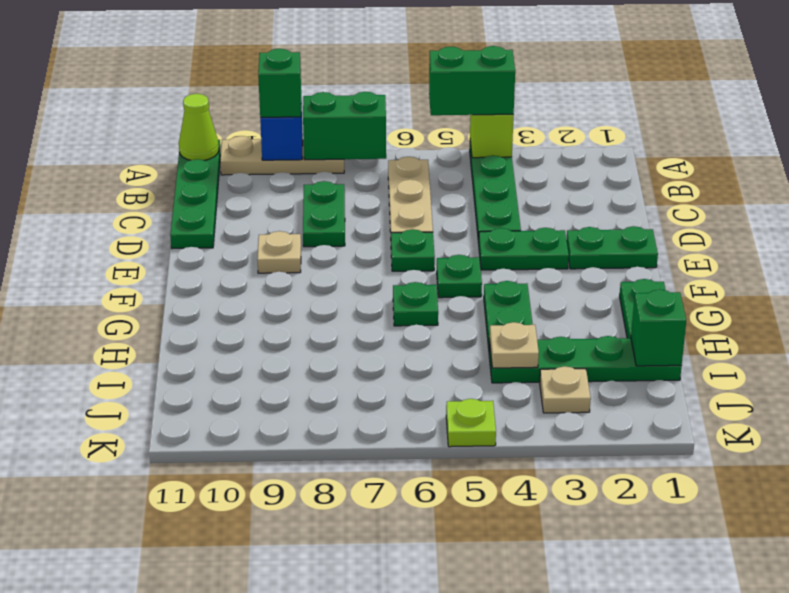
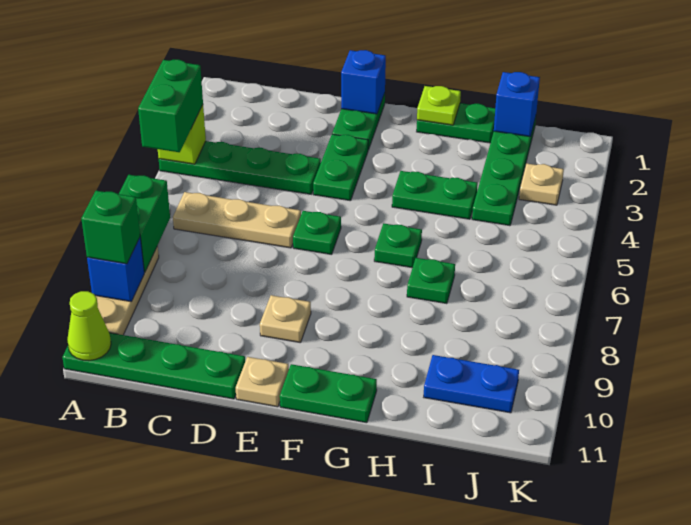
green plate C8:D8 level 1 -> green plate F11:G11 level 1
none -> blue brick E1 level 2
green plate F5 level 1 -> green plate H7 level 1
green brick I1 level 2 -> blue brick I1 level 2
tan plate I4 level 2 -> tan plate E11 level 1
none -> blue plate I10:J10 level 1
lime plate K5 level 1 -> lime plate G1 level 2

